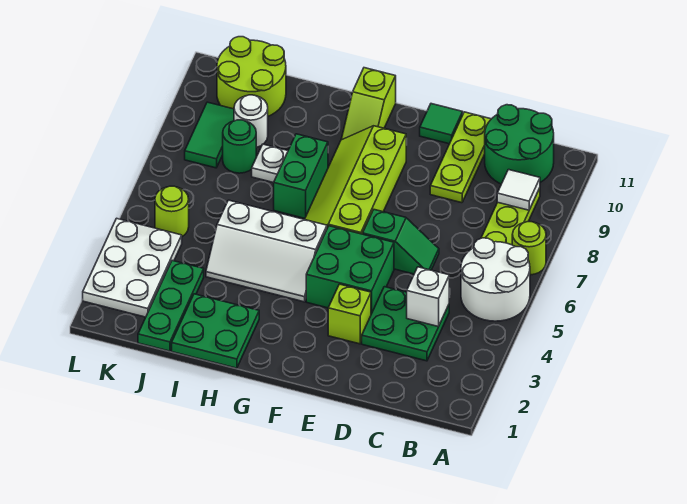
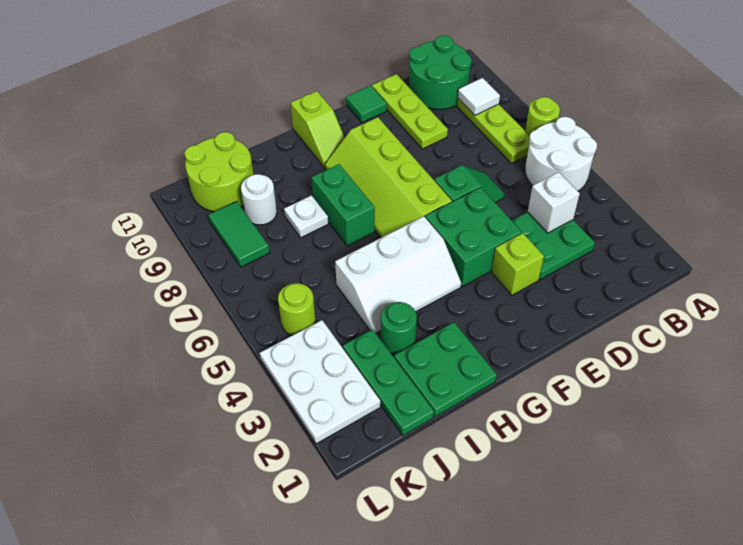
green round brick J8 level 1 -> green round brick I3 level 1

